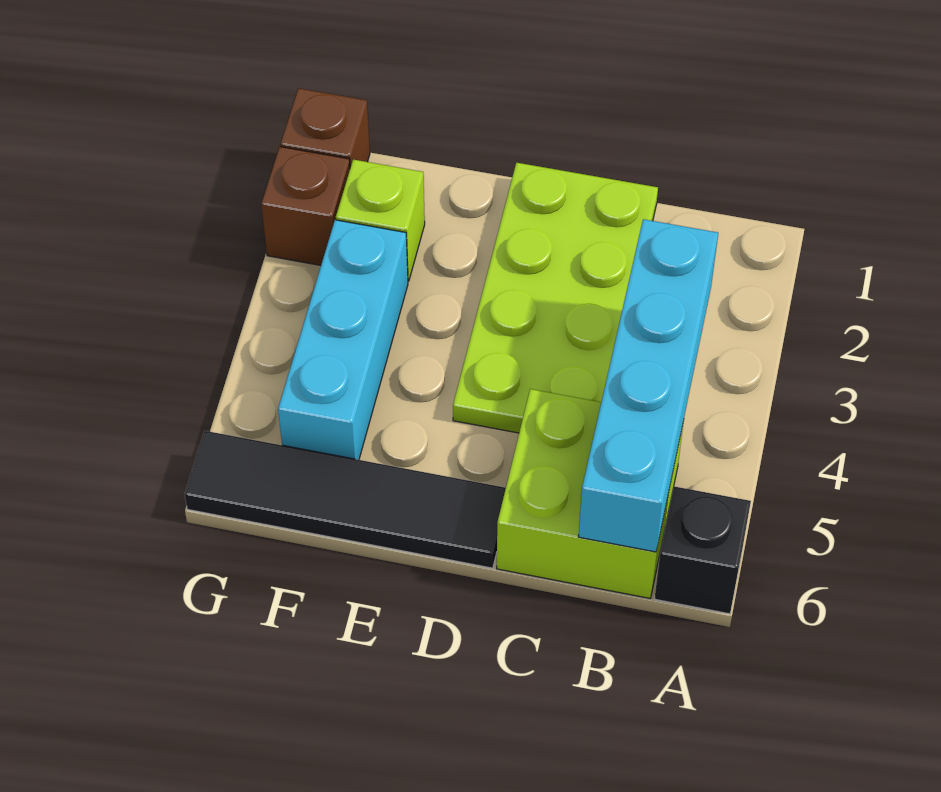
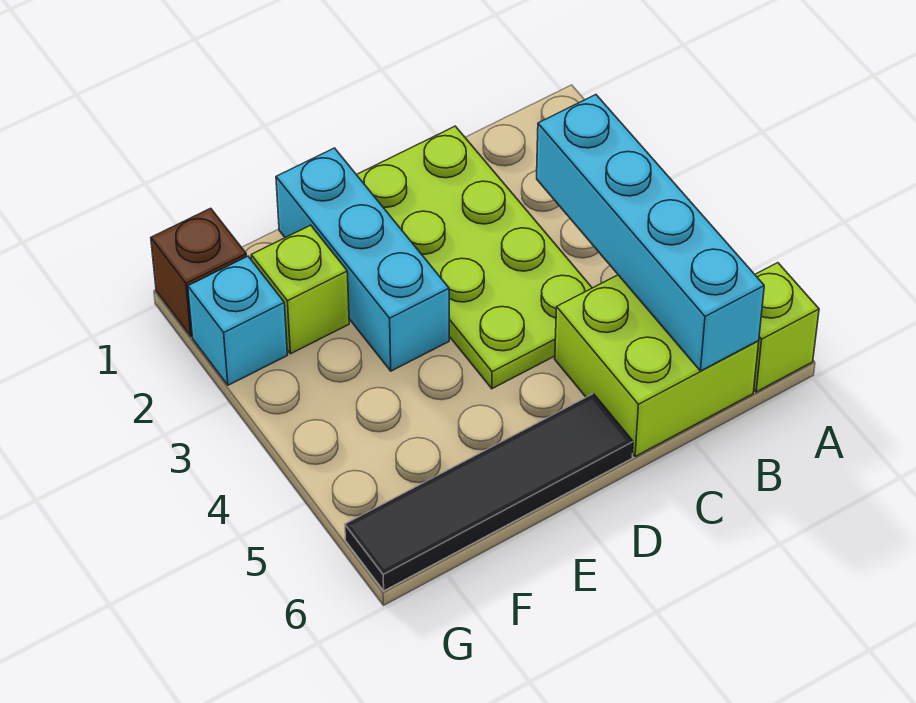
black brick A6 level 1 -> lime brick A6 level 1
cyan brick F3:F5 level 1 -> cyan brick E1:E3 level 1
brown brick G2 level 1 -> cyan brick G2 level 1

